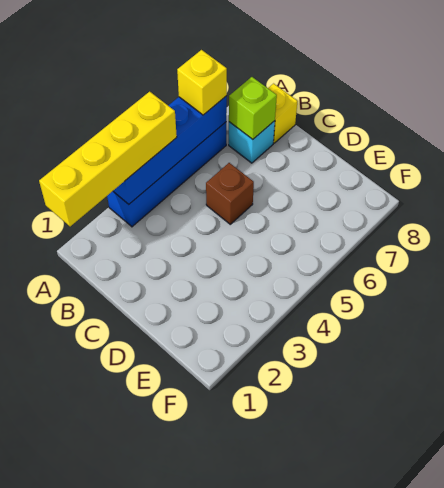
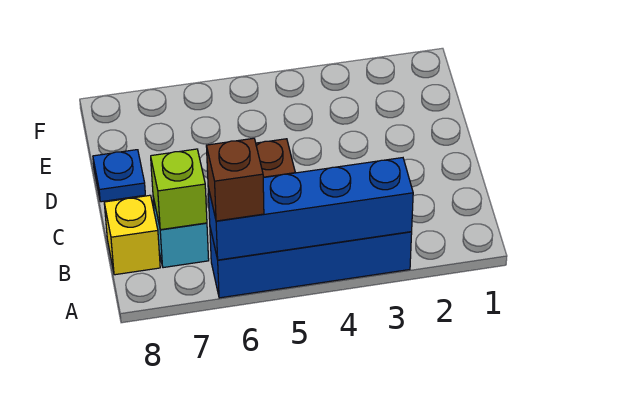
yellow brick A1:A4 level 3 -> none
yellow brick A6 level 3 -> brown brick A6 level 3
none -> blue plate D8 level 1

